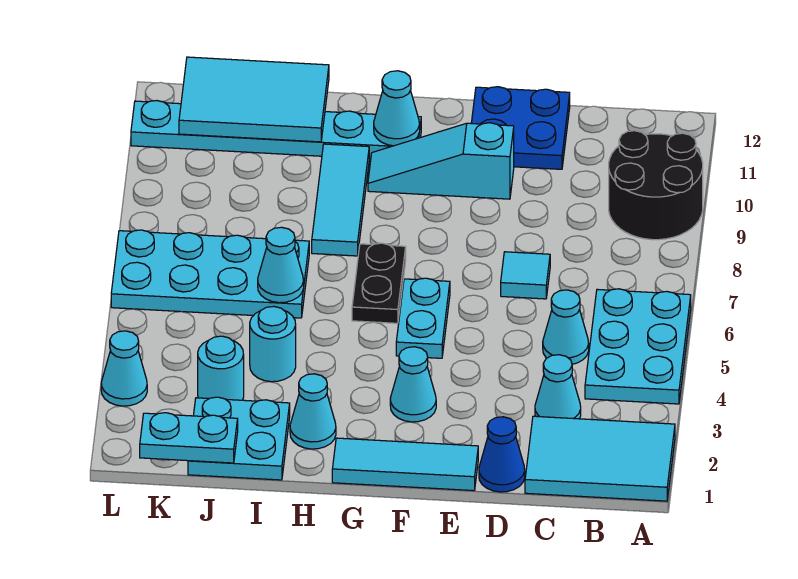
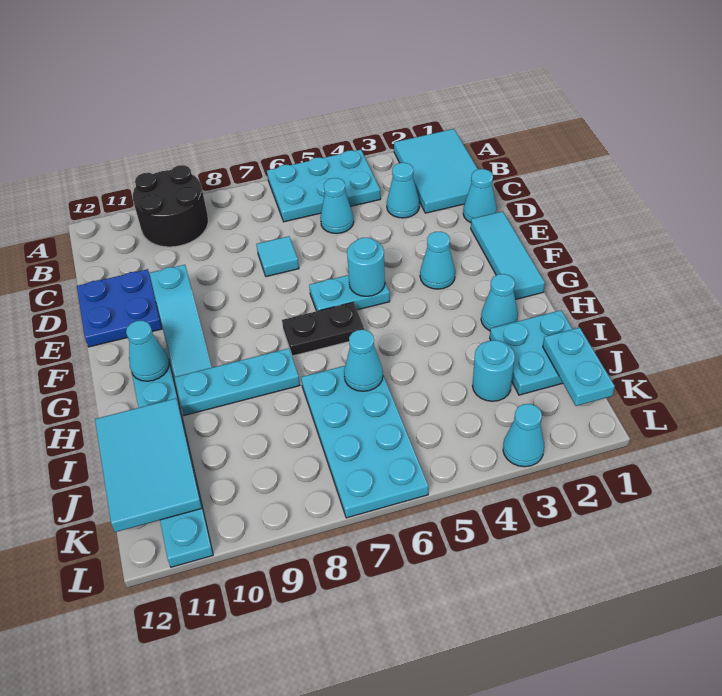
blue cone D1 level 1 -> cyan cone D1 level 1
cyan tile H8:H10 level 1 -> cyan plate H8:H10 level 1
cyan round brick I4 level 1 -> cyan round brick F5 level 2

